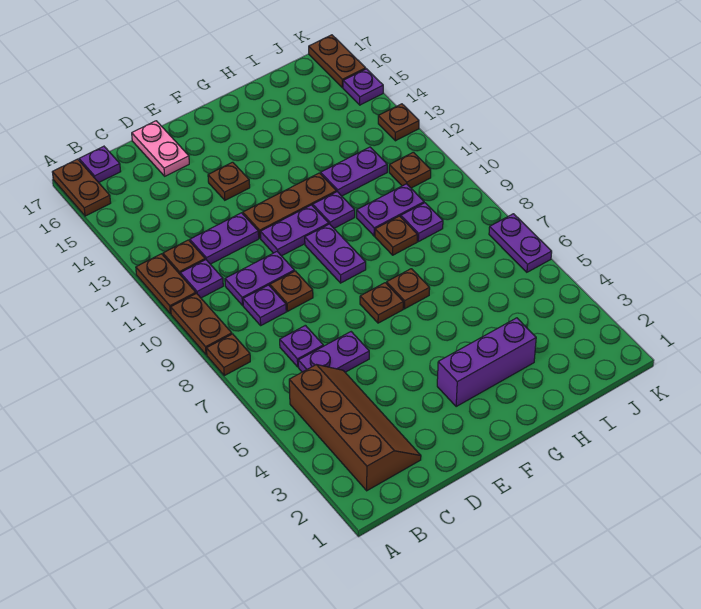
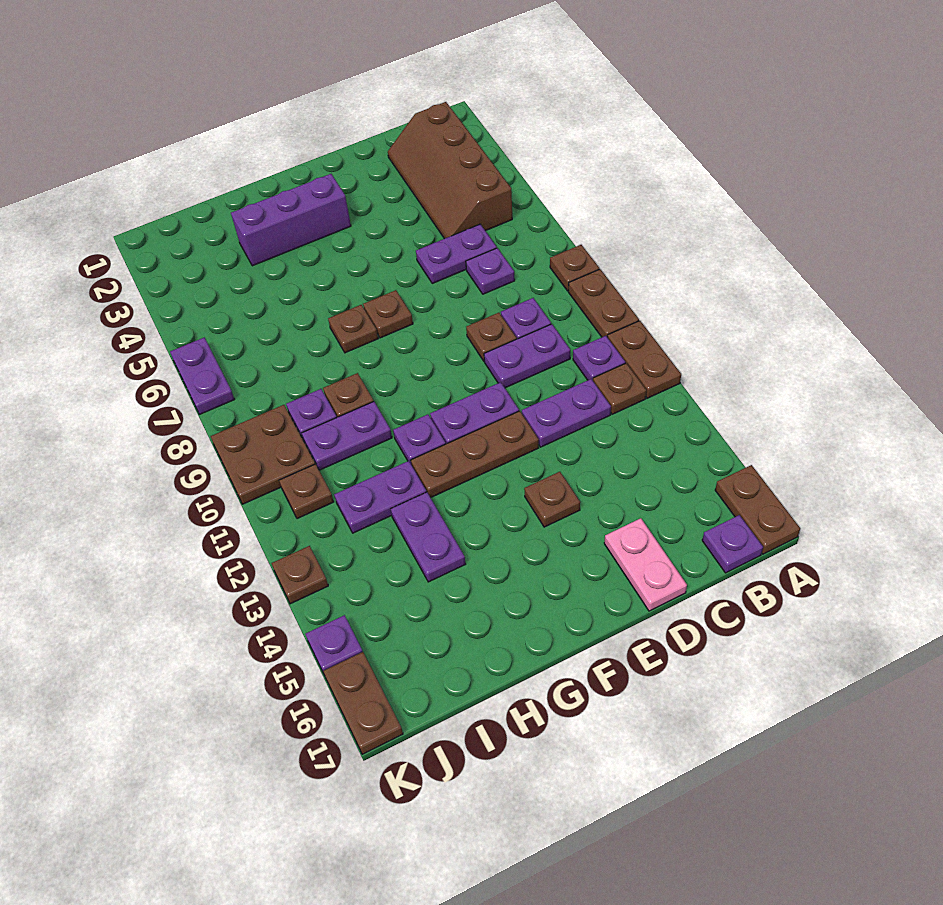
purple plate F9:F10 level 1 -> purple plate H13:H14 level 1
none -> brown plate J9:K10 level 1

